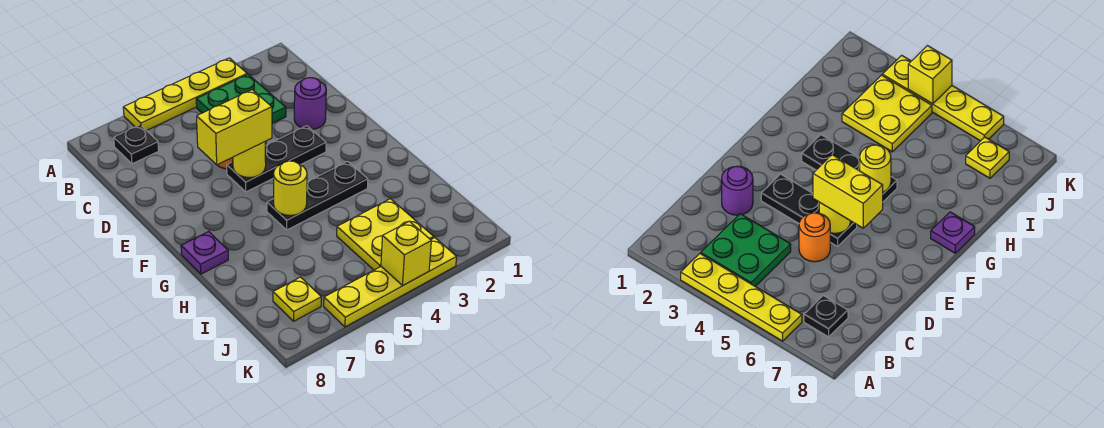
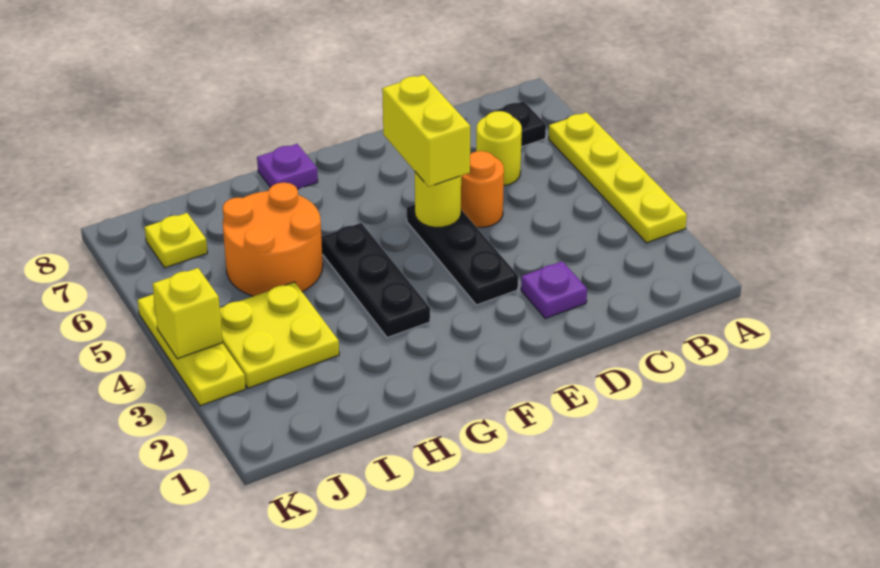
green plate B3:C4 level 1 -> none
purple round brick D2 level 1 -> purple plate D2 level 1
yellow round brick G5 level 2 -> yellow round brick C6 level 1
none -> orange round brick H5:I6 level 1
yellow plate K3:K6 level 1 -> yellow plate K3:K5 level 1

